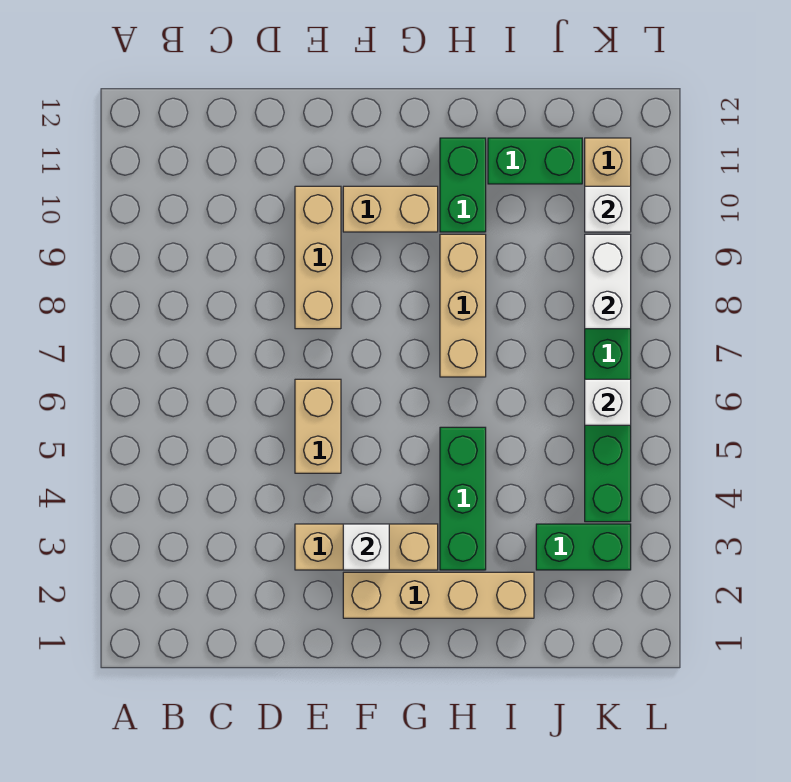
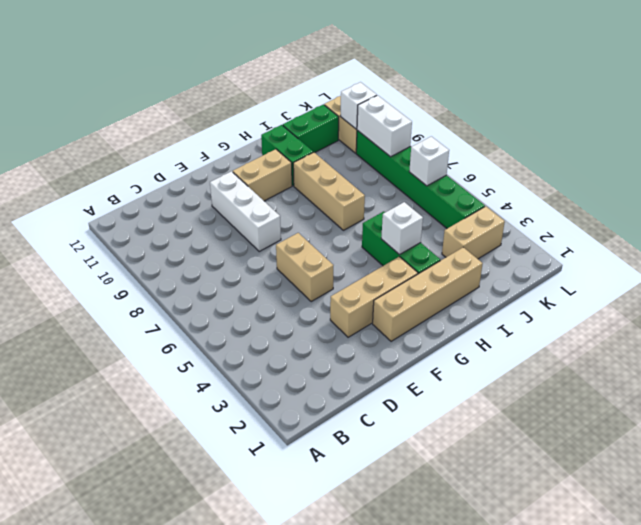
tan brick E8:E10 level 1 -> white brick E8:E10 level 1
white brick F3 level 2 -> white brick H4 level 2
green brick J3:K3 level 1 -> tan brick J3:K3 level 1

